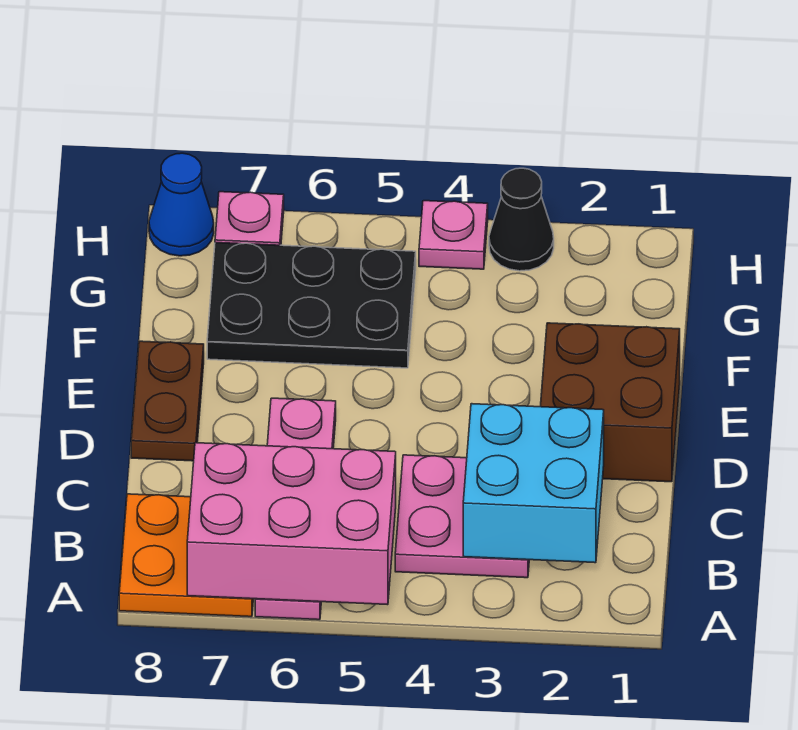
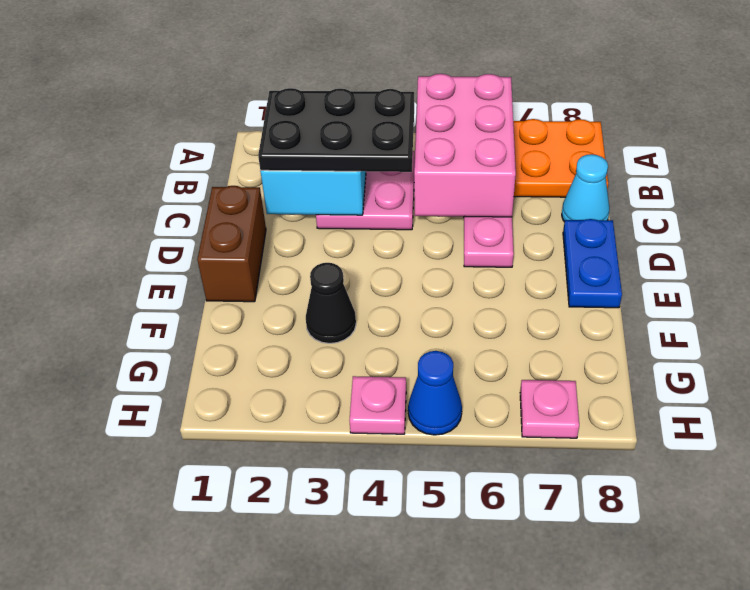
pink brick A5:B7 level 2 -> pink brick A5:C6 level 2
none -> cyan cone C8 level 1
brown brick D1:E2 level 1 -> brown brick D1:E1 level 1
brown plate D8:E8 level 1 -> blue plate D8:E8 level 1
black plate F5:G7 level 1 -> black plate B2:C4 level 3
black cone H3 level 1 -> black cone F3 level 1
blue cone H8 level 1 -> blue cone H5 level 1

